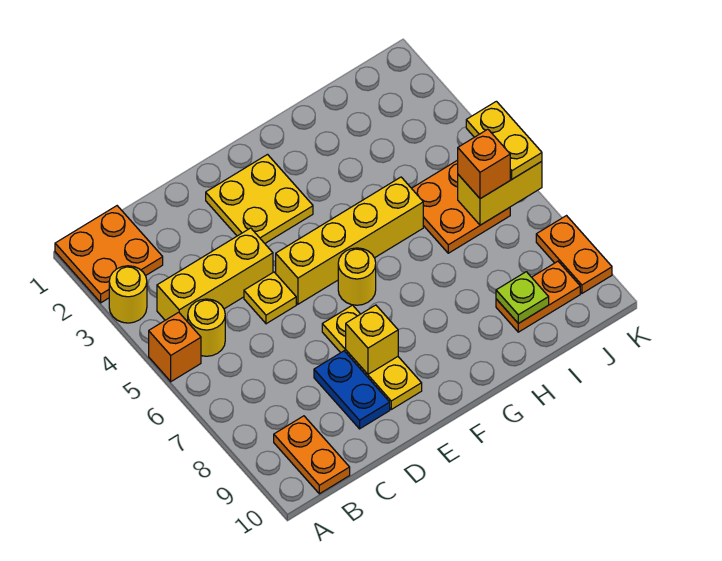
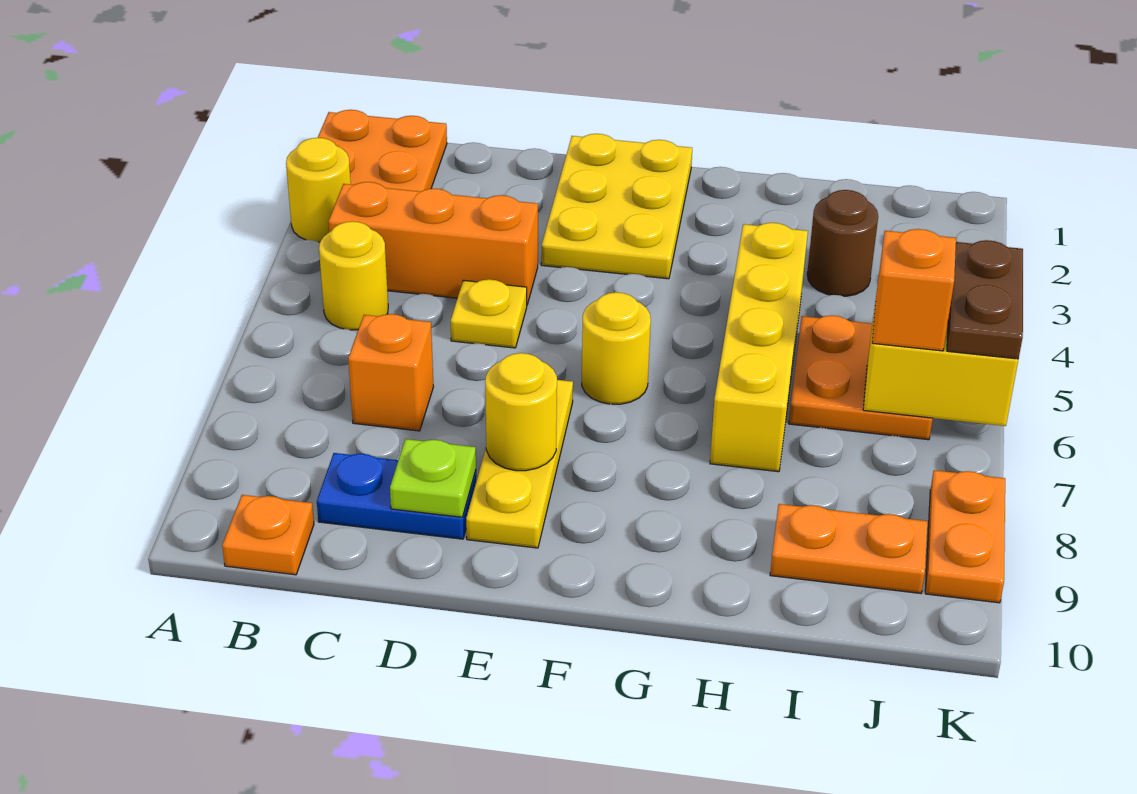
orange brick A5 level 1 -> orange brick C7 level 1
yellow brick B4:D4 level 1 -> orange brick B4:D4 level 1
orange plate B9:B10 level 1 -> orange plate B10 level 1
blue plate D8:D9 level 1 -> blue plate C9:D9 level 1
yellow plate E2:F3 level 1 -> yellow plate E1:F3 level 1
yellow brick E5:H5 level 1 -> yellow brick H4:H7 level 1
yellow brick E8 level 2 -> yellow round brick E8 level 2
none -> brown round brick I3 level 1
lime plate I9 level 2 -> lime plate D9 level 2
yellow plate K5:K6 level 3 -> brown plate K5:K6 level 3

